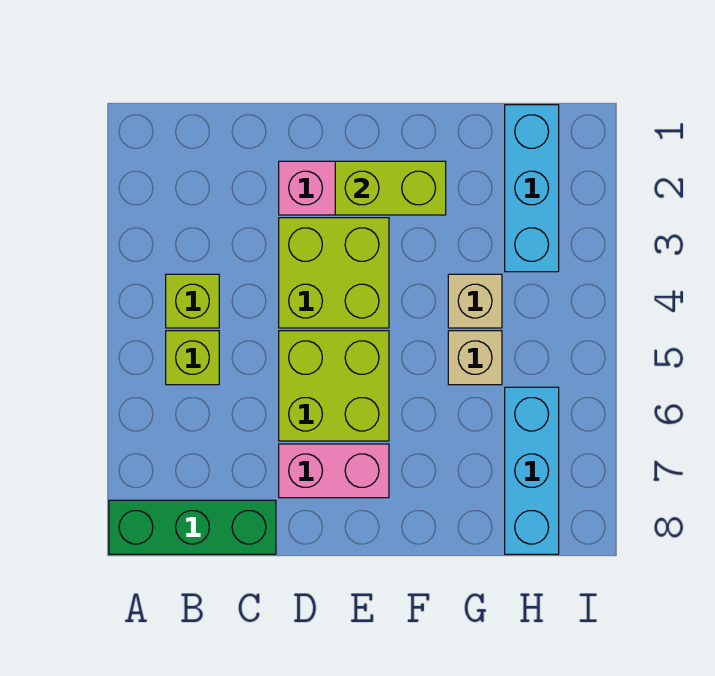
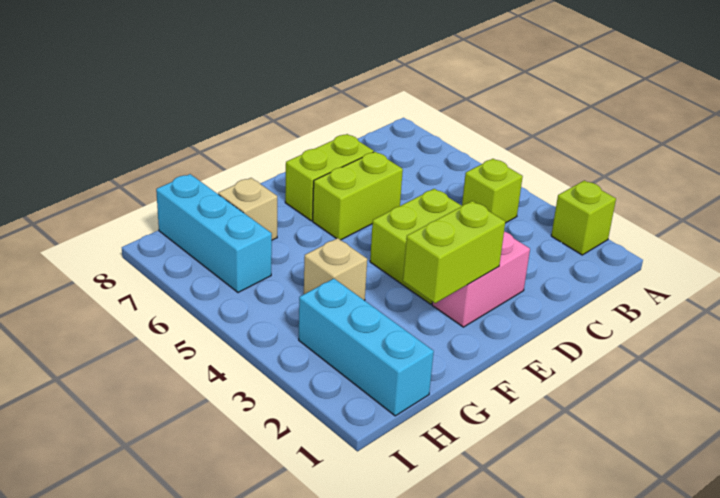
green brick A8:C8 level 1 -> none
lime brick B5 level 1 -> lime brick A2 level 1
lime brick D5:E6 level 1 -> lime brick D6:E6 level 1
pink brick D7:E7 level 1 -> lime brick D7:E7 level 1
tan brick G5 level 1 -> tan brick G7 level 1

